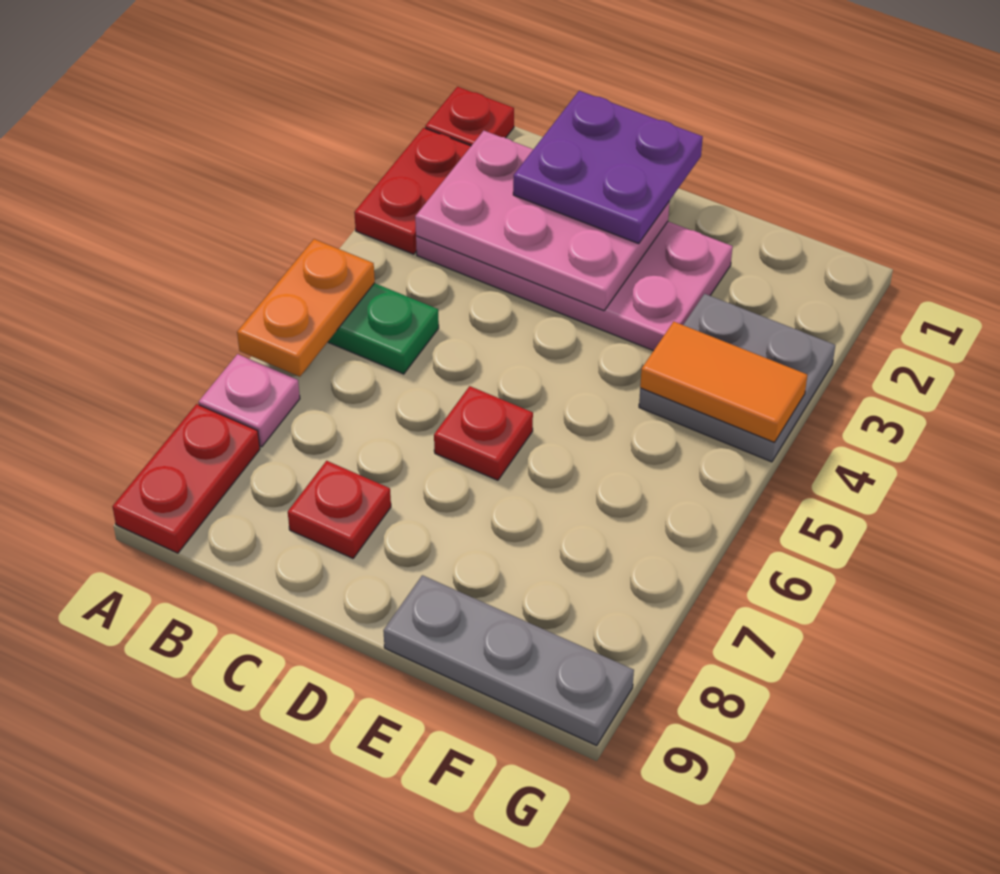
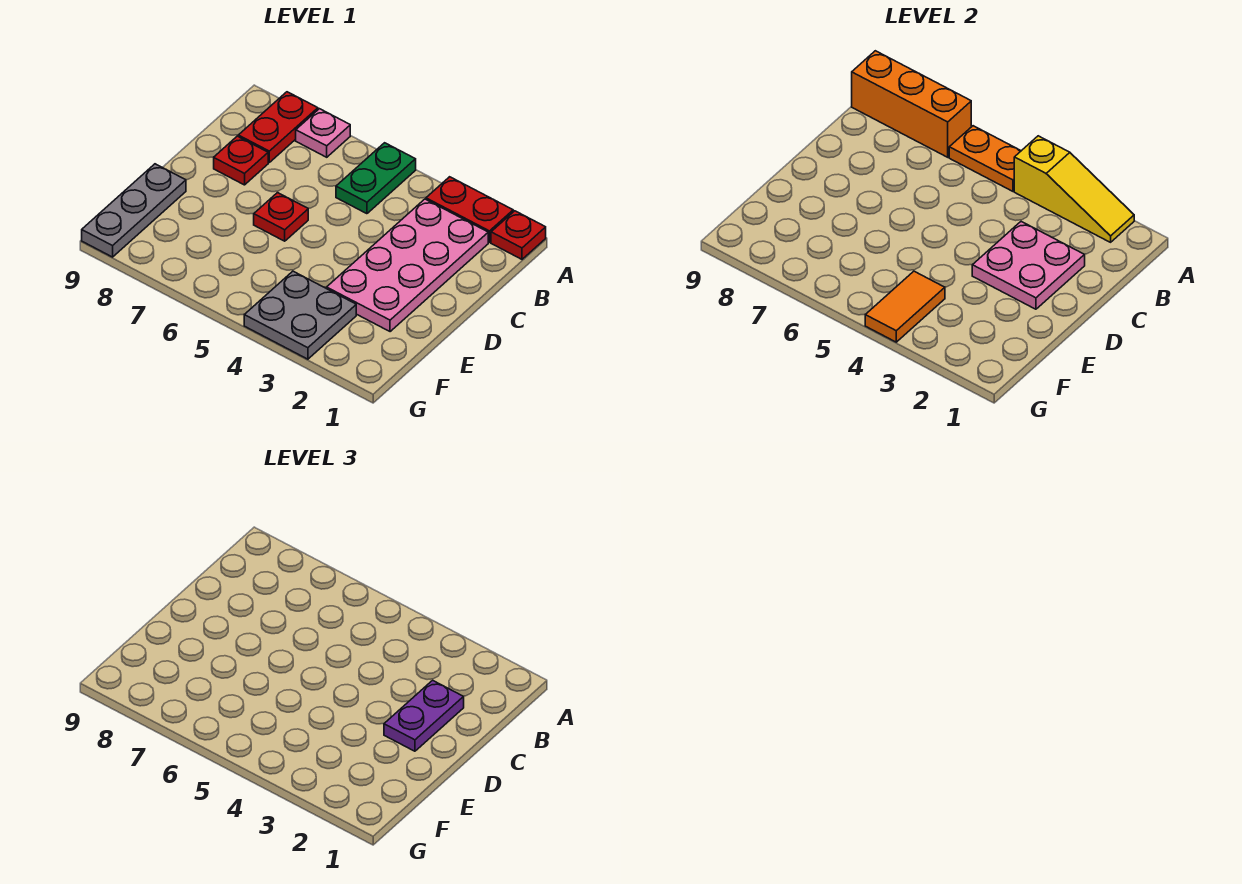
none -> yellow slope A2:A4 level 2 top 4
none -> orange brick A7:A9 level 2
red plate A8:A9 level 1 -> red plate A8:B8 level 1
pink plate B2:D3 level 2 -> pink plate C2:D3 level 2
purple plate C1:D2 level 3 -> purple plate C2:D2 level 3

